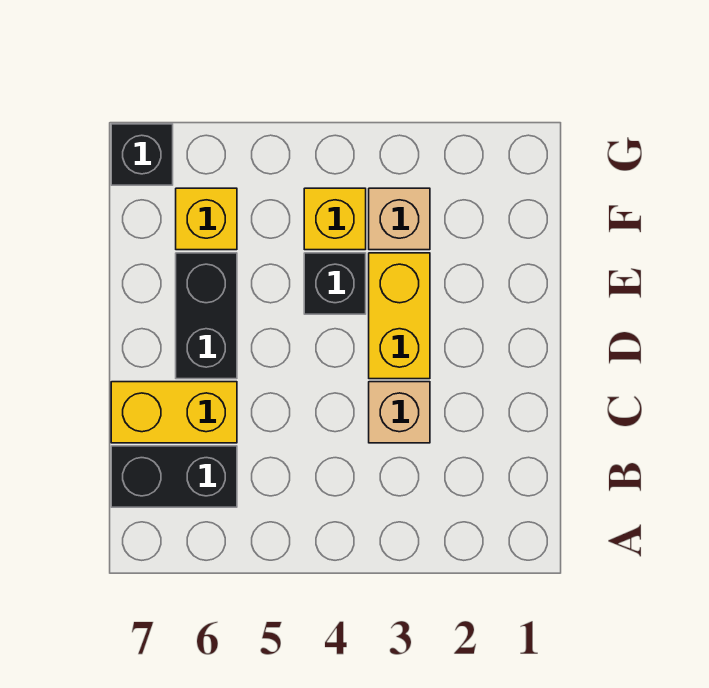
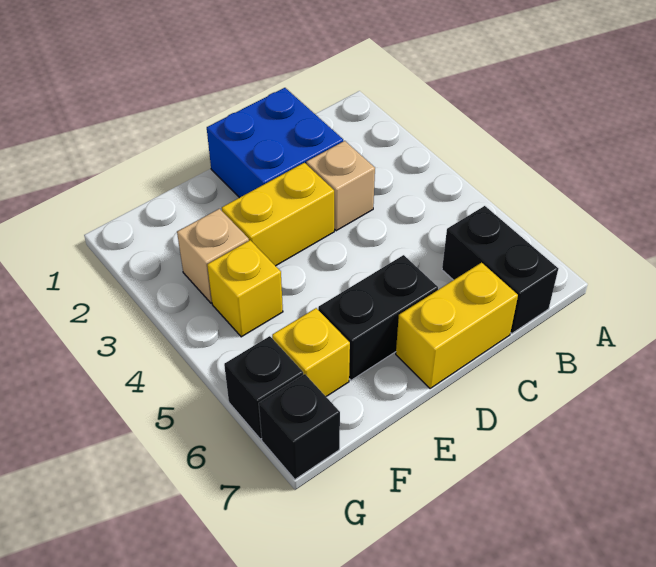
none -> blue brick C1:D2 level 1
yellow brick C6:C7 level 1 -> yellow brick C7:D7 level 1
black brick E4 level 1 -> black brick G6 level 1

